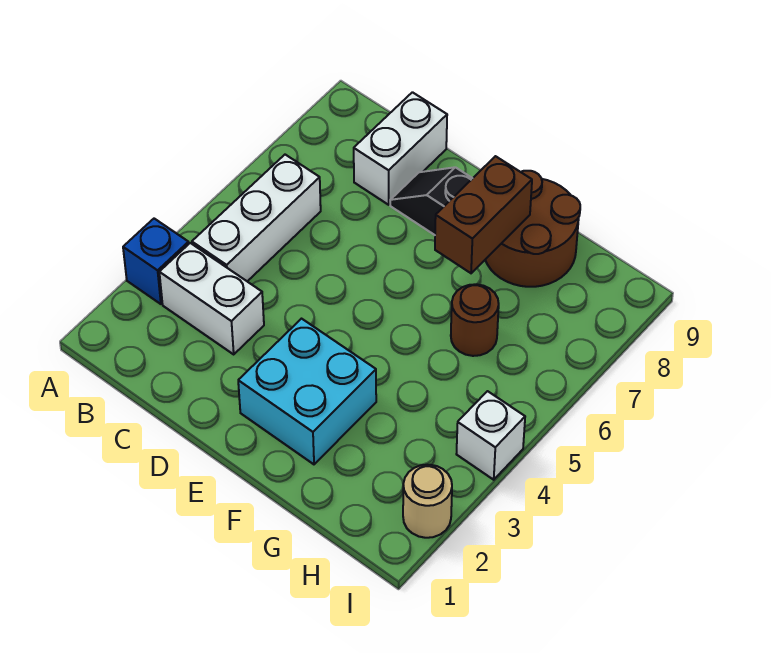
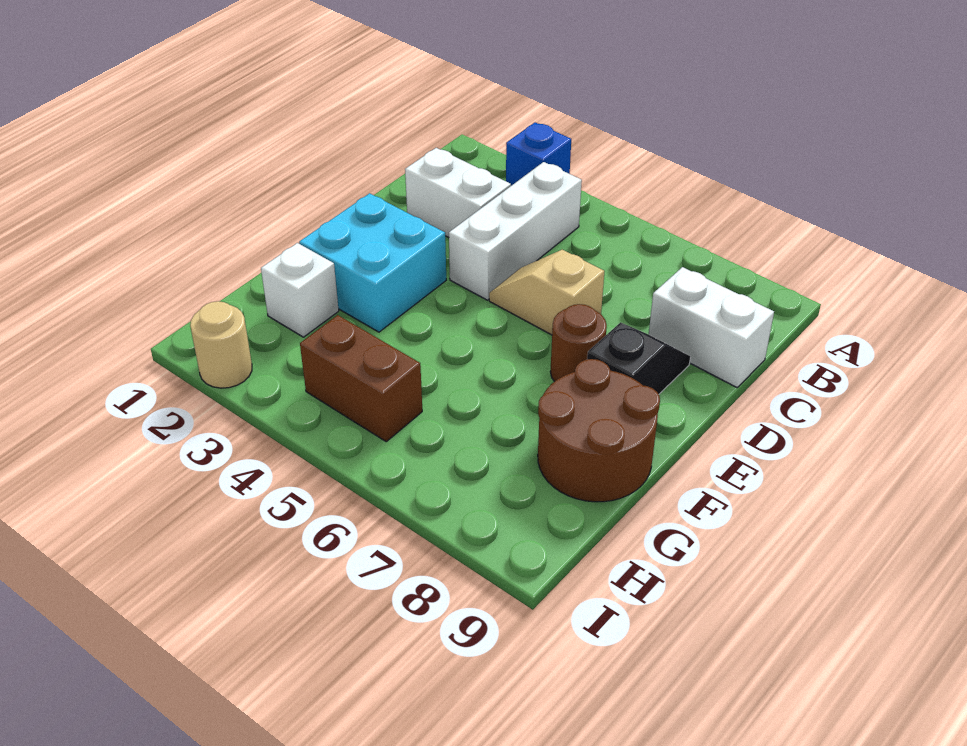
white brick B3:C3 level 1 -> white brick C2:C3 level 1
white brick B4:B6 level 1 -> white brick B4:D4 level 1
none -> tan slope D5:D6 level 1 top 6
brown brick F7:F8 level 2 -> brown brick H4:H5 level 1
brown round brick G6 level 1 -> brown round brick E7 level 1
white brick I4 level 1 -> white brick G2 level 1

